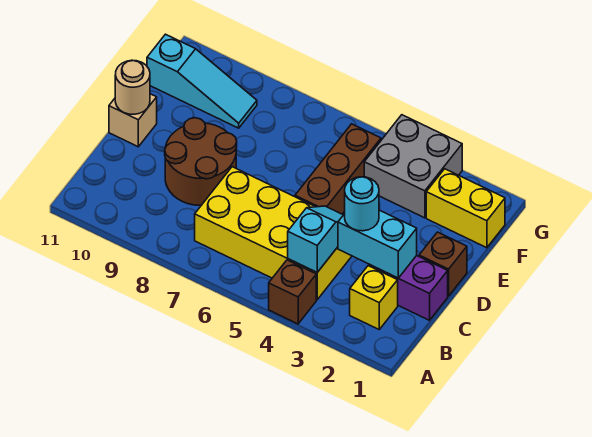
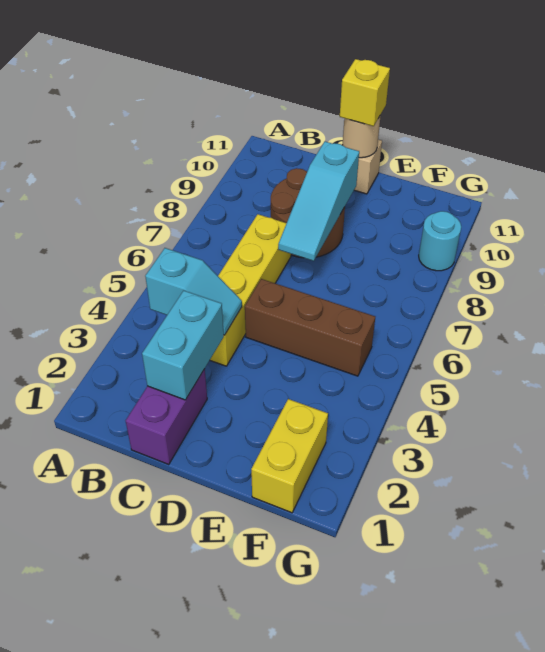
brown brick A4 level 1 -> none
yellow brick B2 level 1 -> yellow brick D11 level 3
yellow brick B4:C7 level 1 -> yellow brick C4:C7 level 1
cyan round brick C3 level 3 -> cyan round brick G9 level 1
brown brick D1 level 1 -> none
grey brick F3:G4 level 1 -> none
cyan slope F9:F11 level 1 top 11 -> cyan slope D7:D9 level 2 top 9

